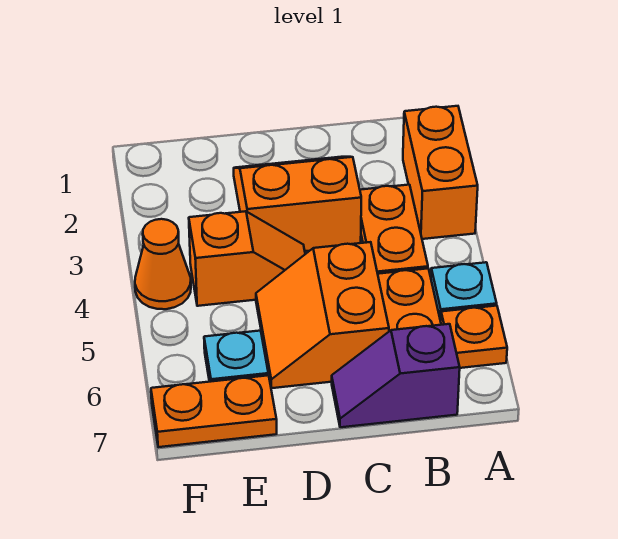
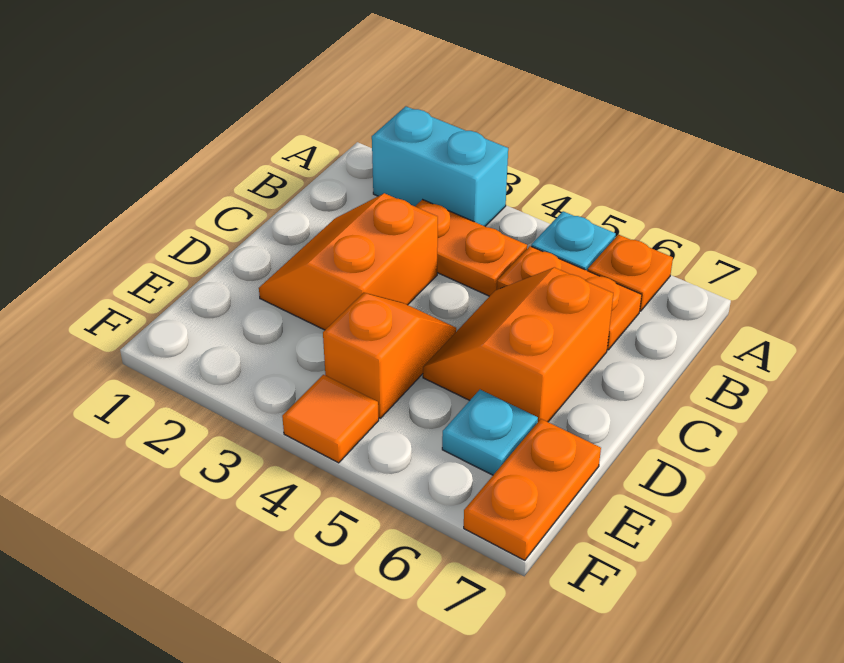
orange brick A2:A3 level 1 -> cyan brick A2:A3 level 1
purple slope B7:C7 level 1 top B -> none
orange slope C5:D6 level 1 top C -> orange slope C5:D6 level 1 top 6
orange cone F4 level 1 -> orange tile F4 level 1

